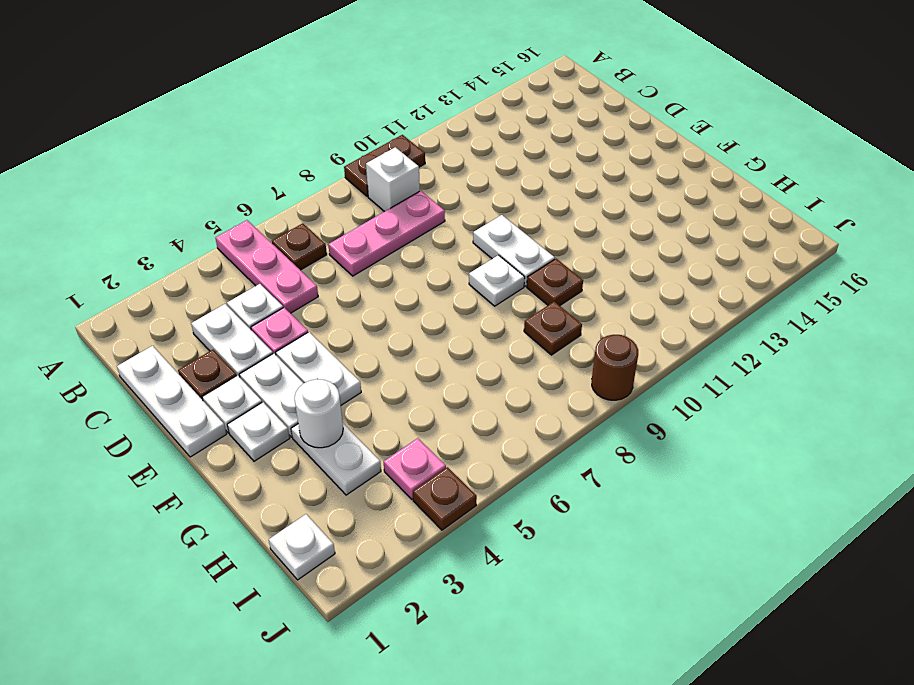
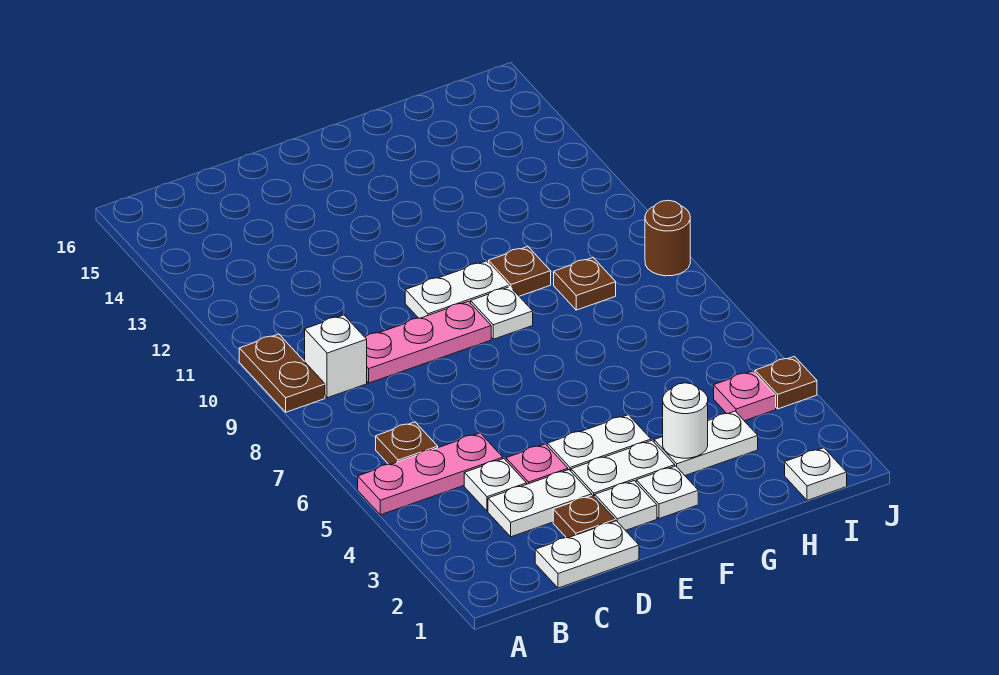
white plate C1:E1 level 1 -> white plate C1:D1 level 1
pink plate C7:C9 level 1 -> pink plate C9:E9 level 1

